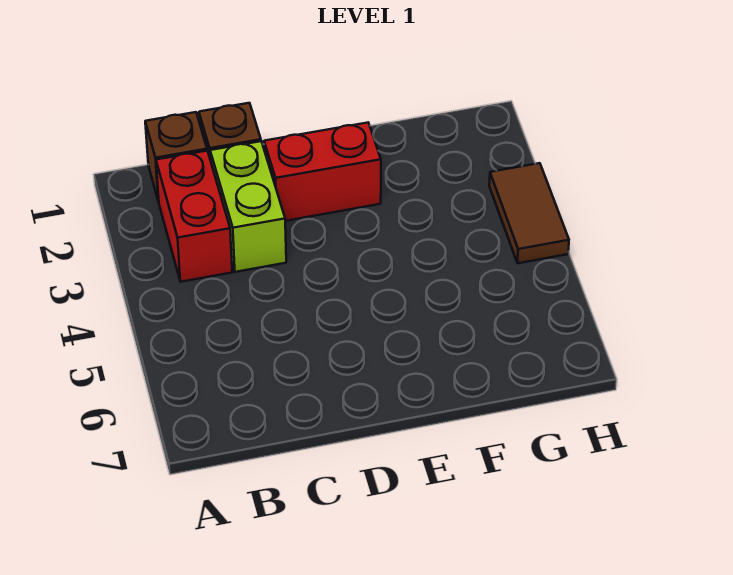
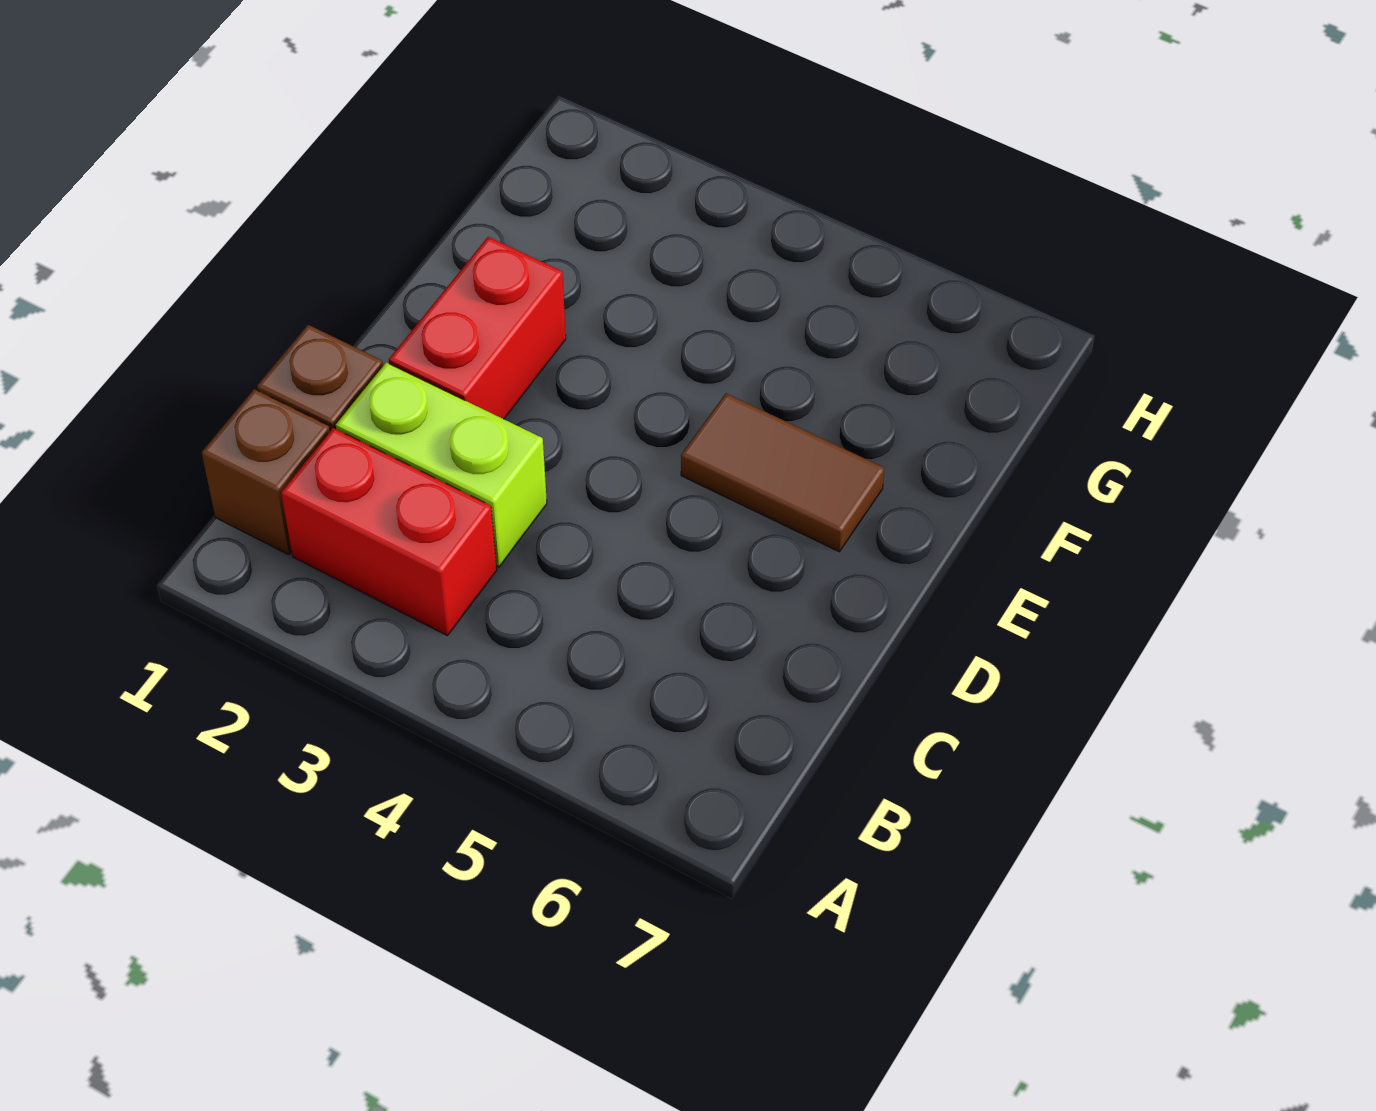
brown tile H3:H4 level 1 -> brown tile E5:E6 level 1

